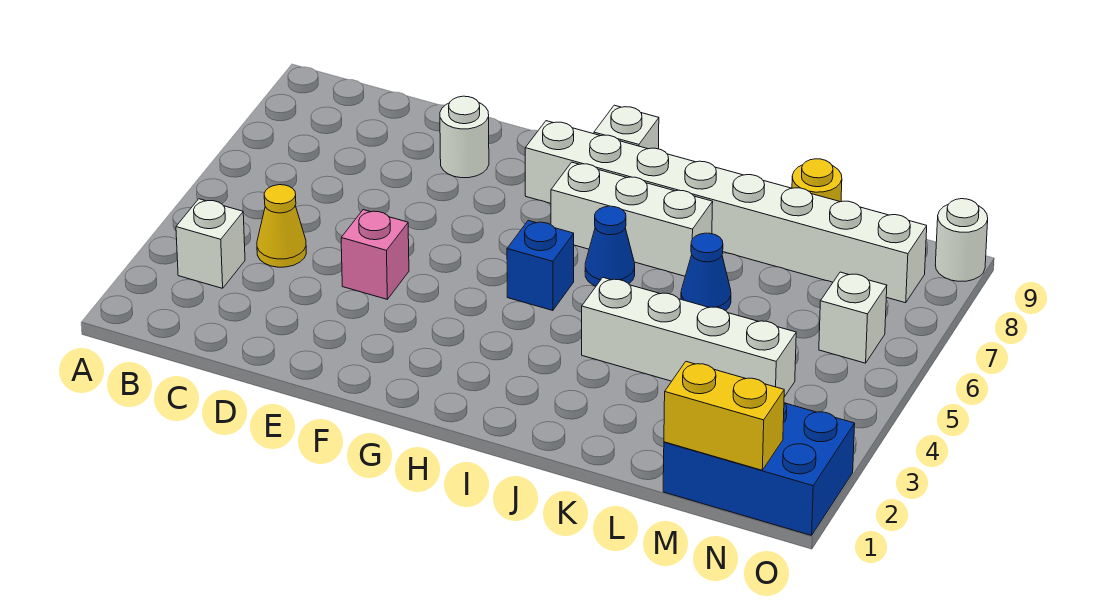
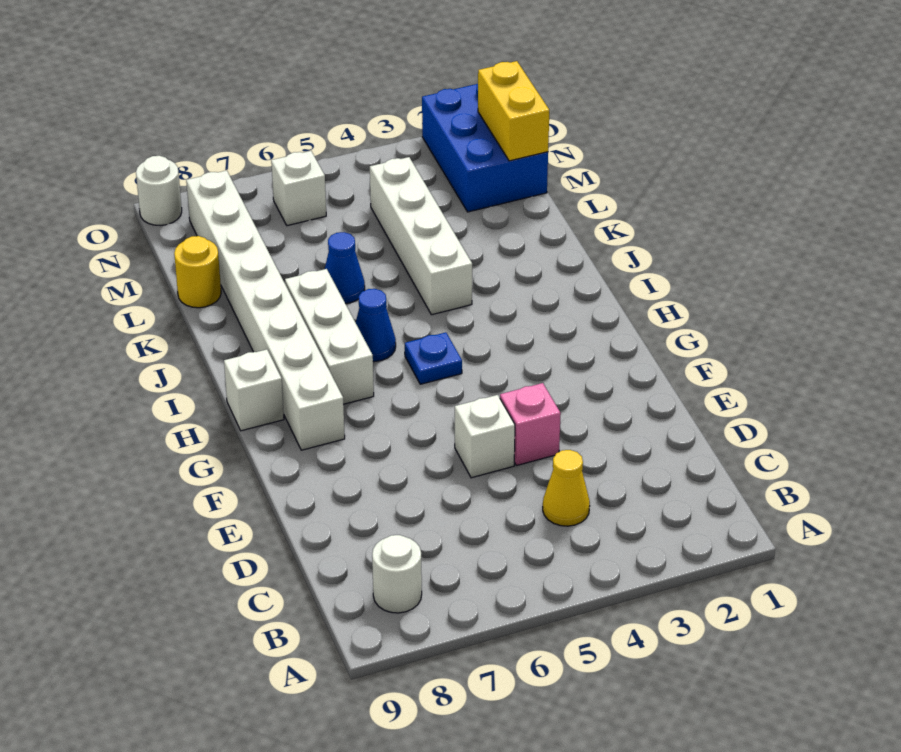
white brick B3 level 1 -> white brick E5 level 1
white round brick E8 level 1 -> white round brick B8 level 1
blue brick H5 level 1 -> blue plate H5 level 1

